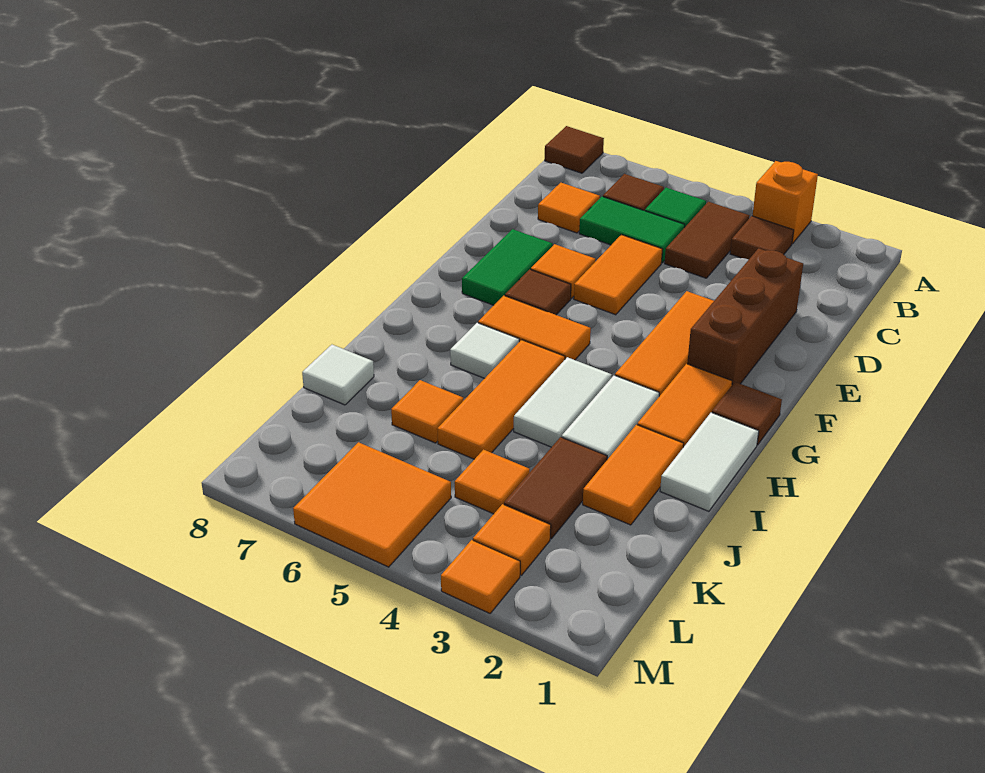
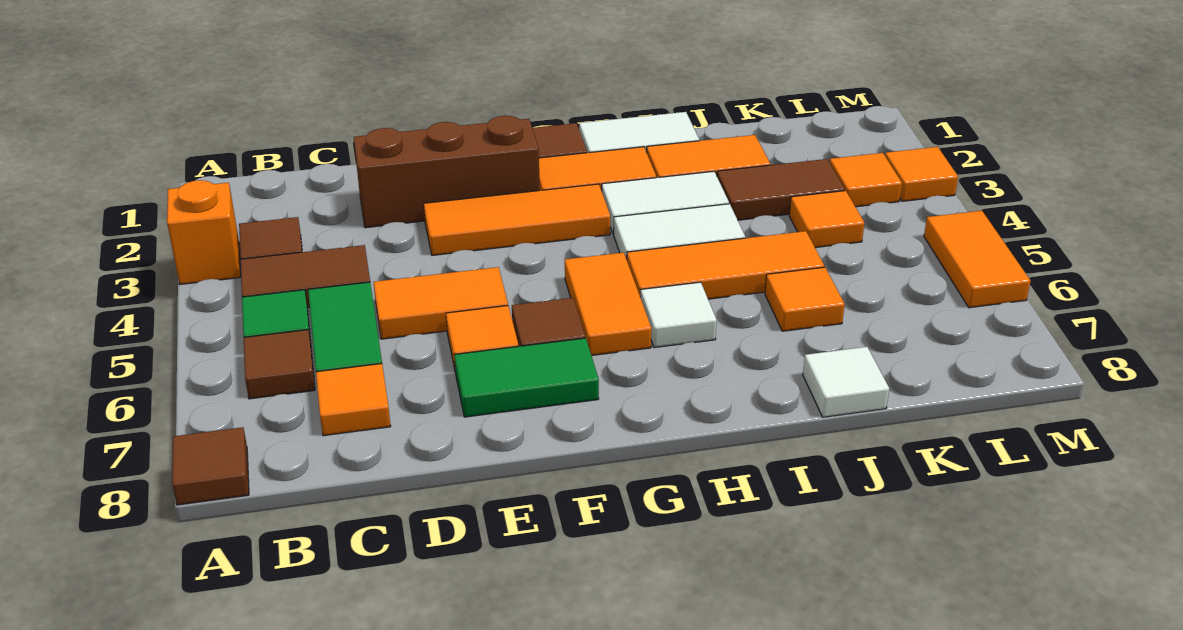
orange tile L5:M6 level 1 -> orange tile M5:M6 level 1

